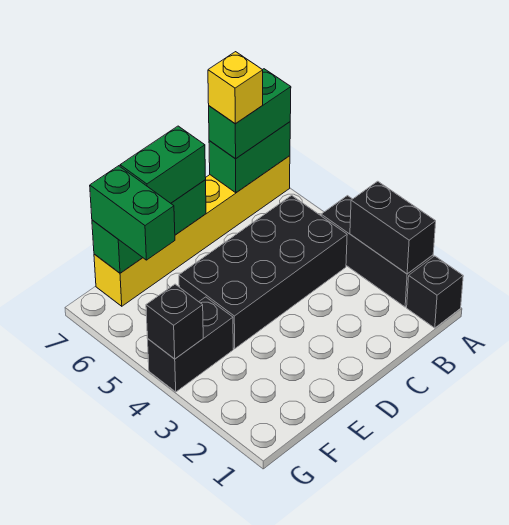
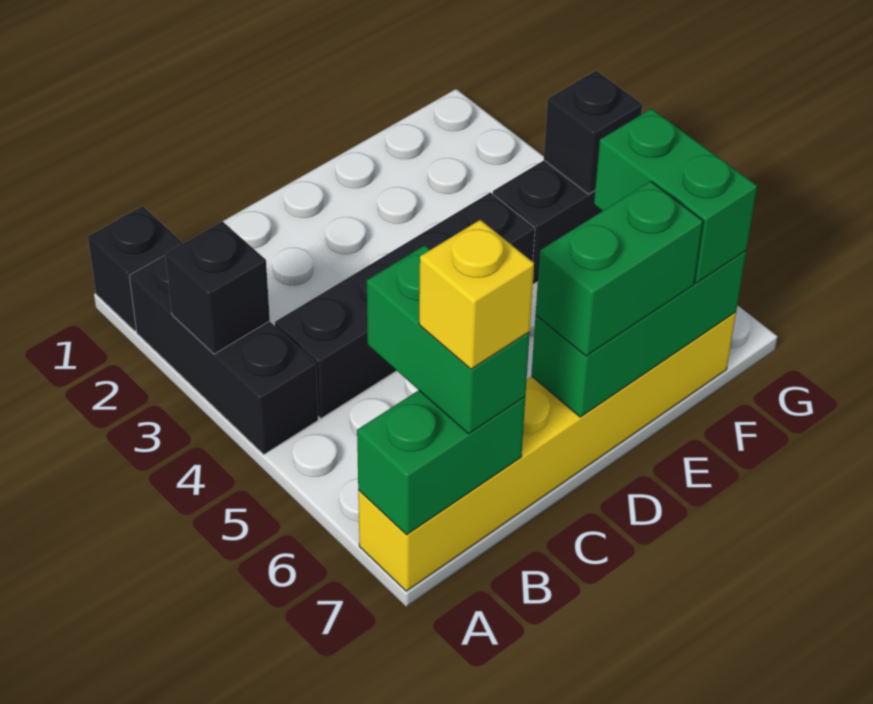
black brick A2:A3 level 2 -> black brick A3 level 2
green brick A7:B7 level 3 -> green brick B6:B7 level 3
black brick B4:E5 level 1 -> black brick B4:E4 level 1

